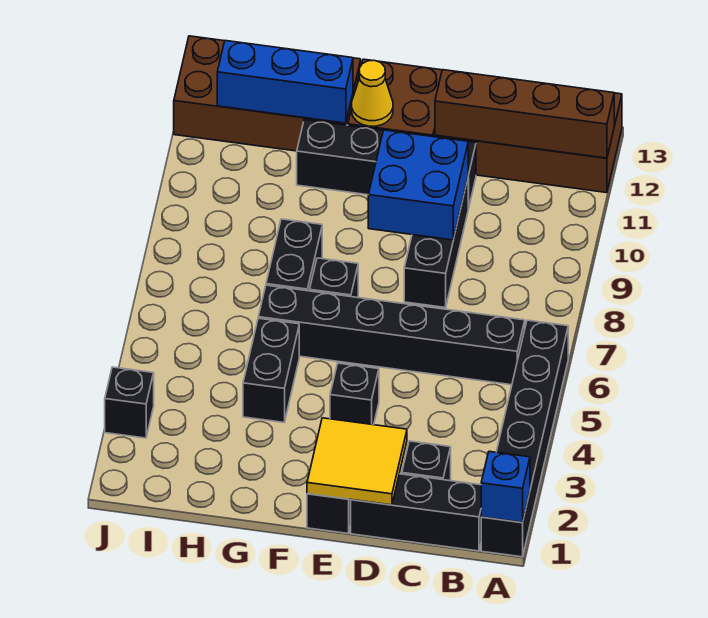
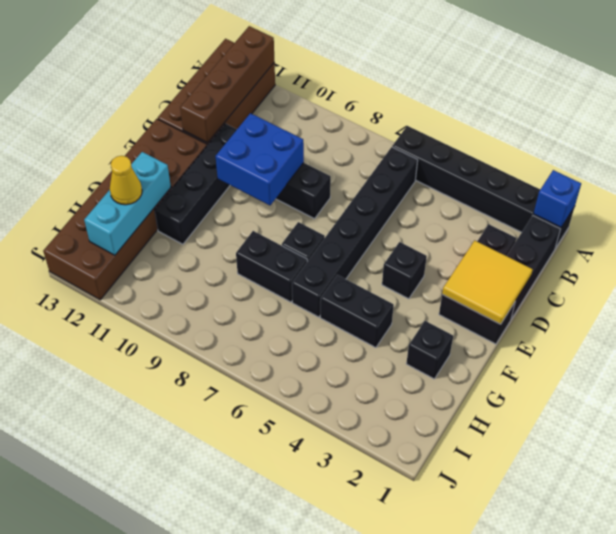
yellow cone F12 level 2 -> yellow cone H12 level 3
blue brick G12:I12 level 2 -> cyan brick G12:I12 level 2
black brick J3 level 1 -> black brick G2 level 1

